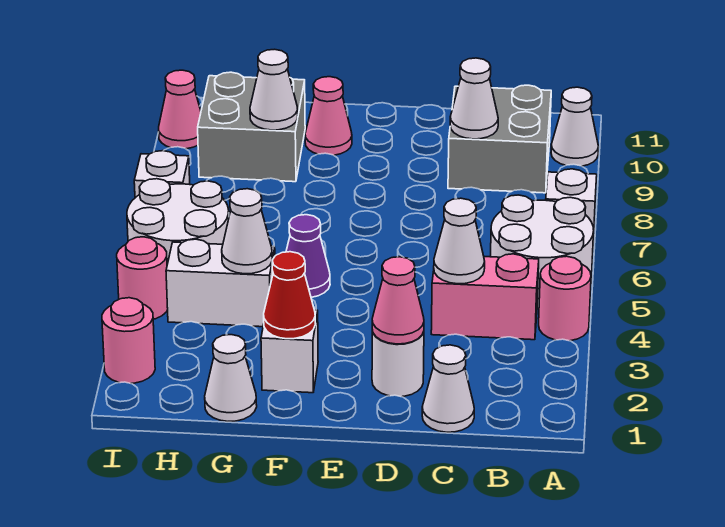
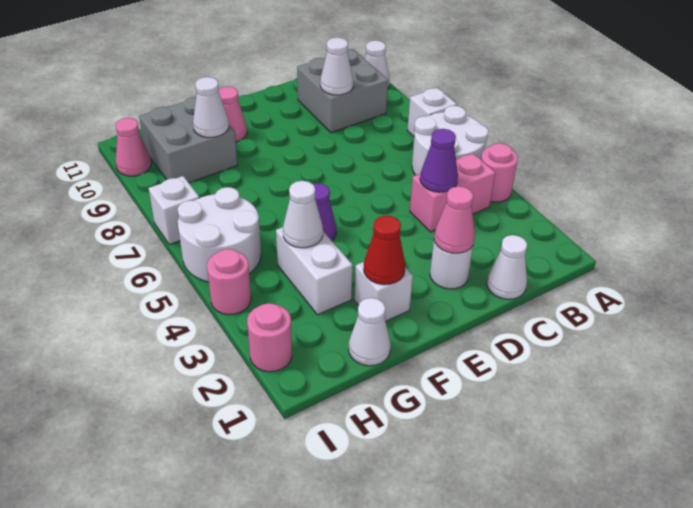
white cone C4 level 2 -> purple cone C4 level 2
white brick G4:H4 level 1 -> white brick G3:G4 level 1

